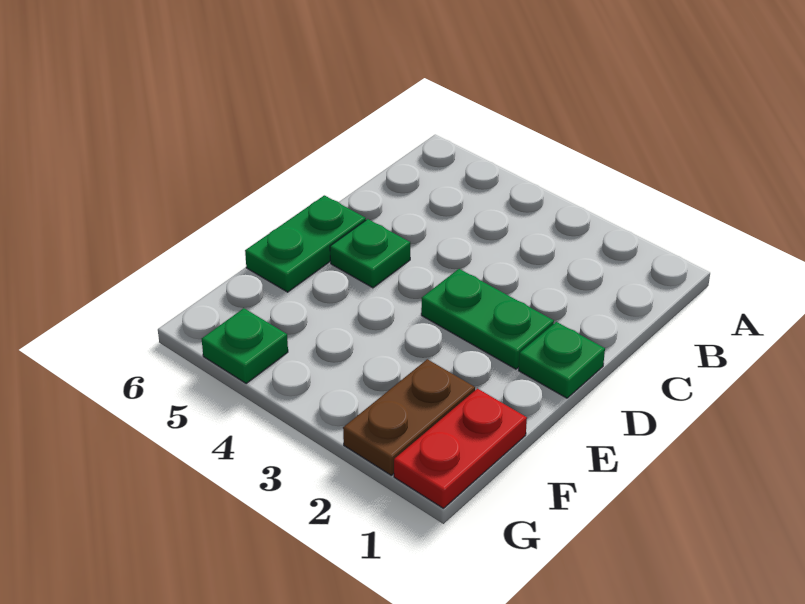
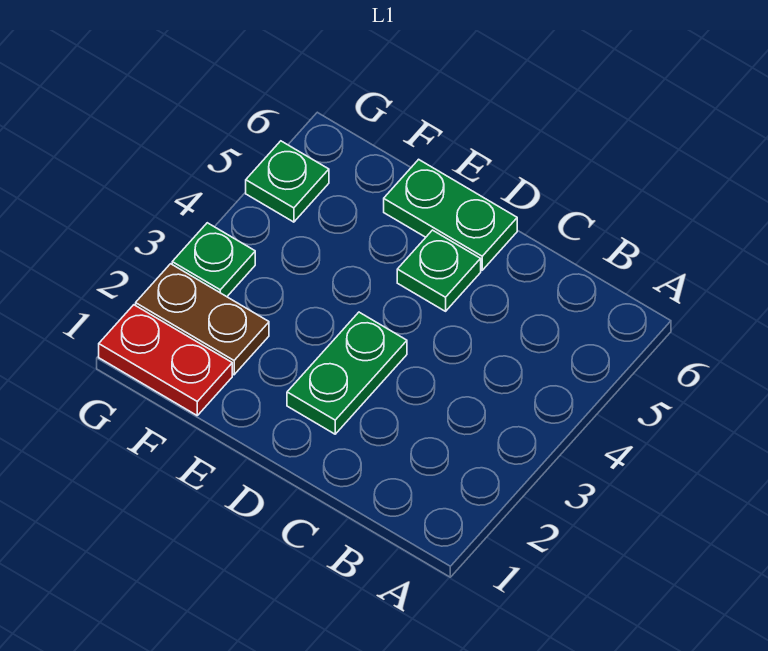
green plate D1 level 1 -> green plate G3 level 1

